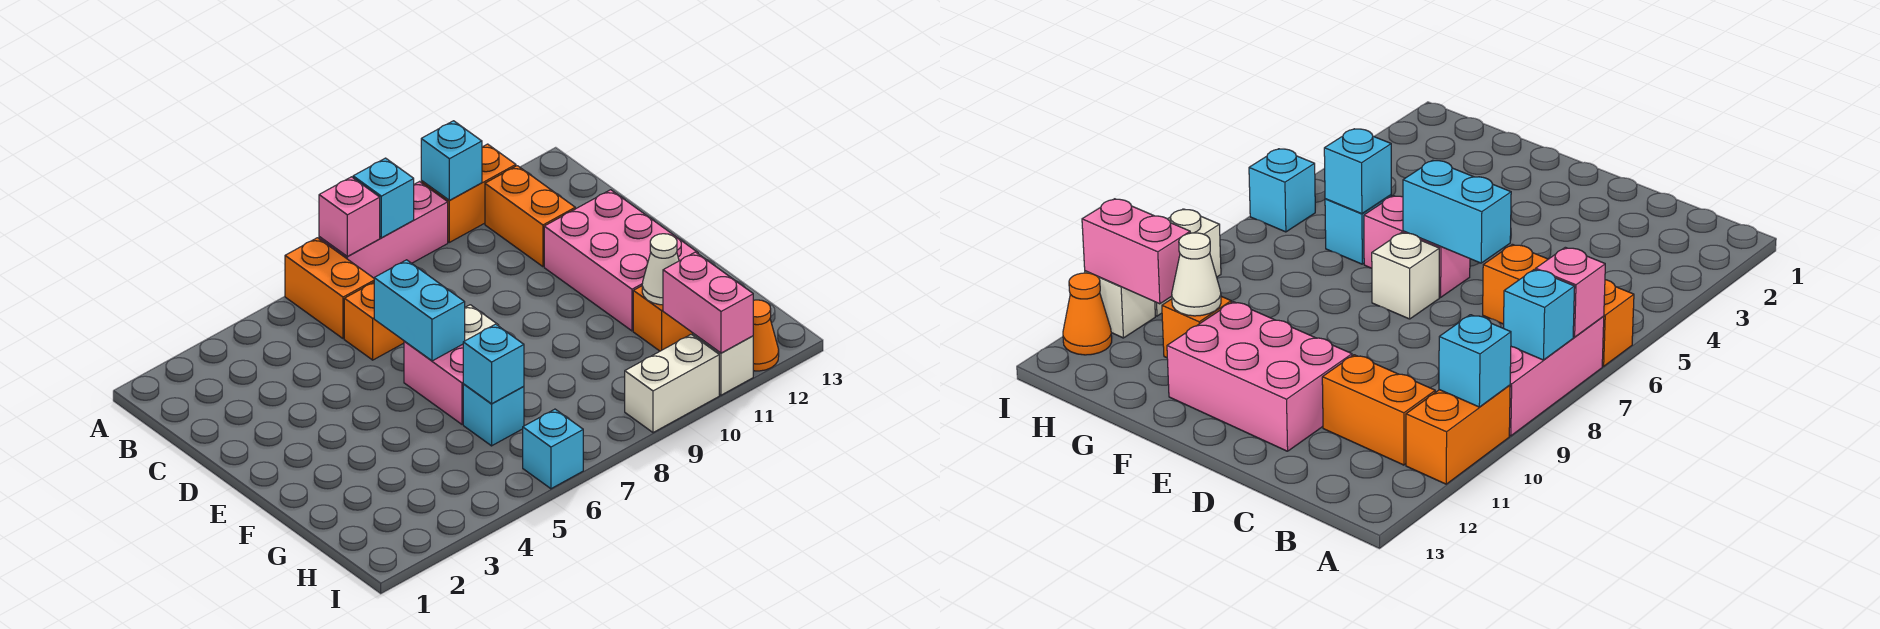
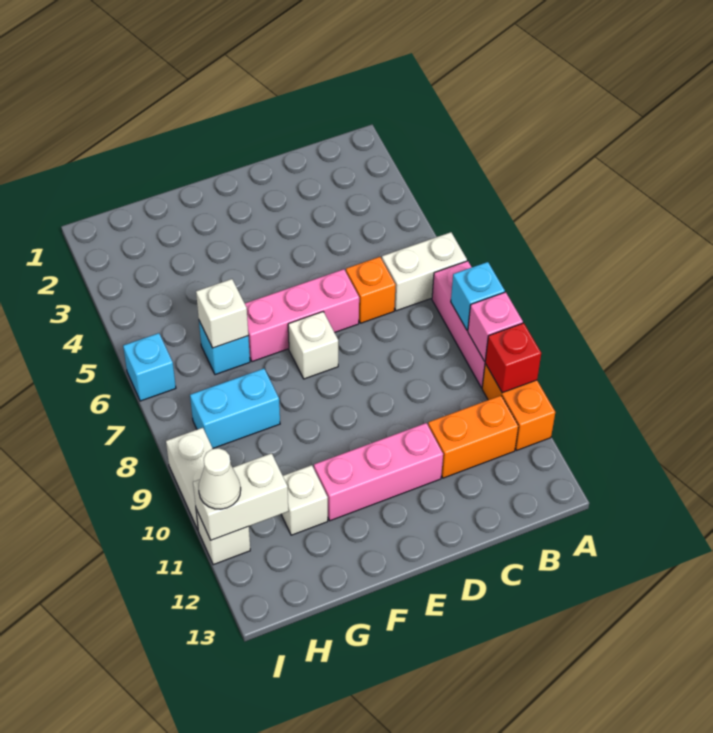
orange brick A6:B6 level 1 -> white brick A6:B6 level 1
pink brick A7 level 2 -> pink brick A9 level 2
cyan brick A10 level 2 -> red brick A10 level 2
cyan brick D6:E6 level 2 -> cyan brick G8:H8 level 1
pink brick D11:F12 level 1 -> pink brick D11:F11 level 1
pink brick E6:F6 level 1 -> pink brick D6:F6 level 1
cyan brick G6 level 2 -> white brick G6 level 2
orange brick G11 level 1 -> white brick G11 level 1
white cone G11 level 2 -> white cone I11 level 3
pink brick H11:I11 level 2 -> white brick H11:I11 level 2
orange cone I12 level 1 -> none

